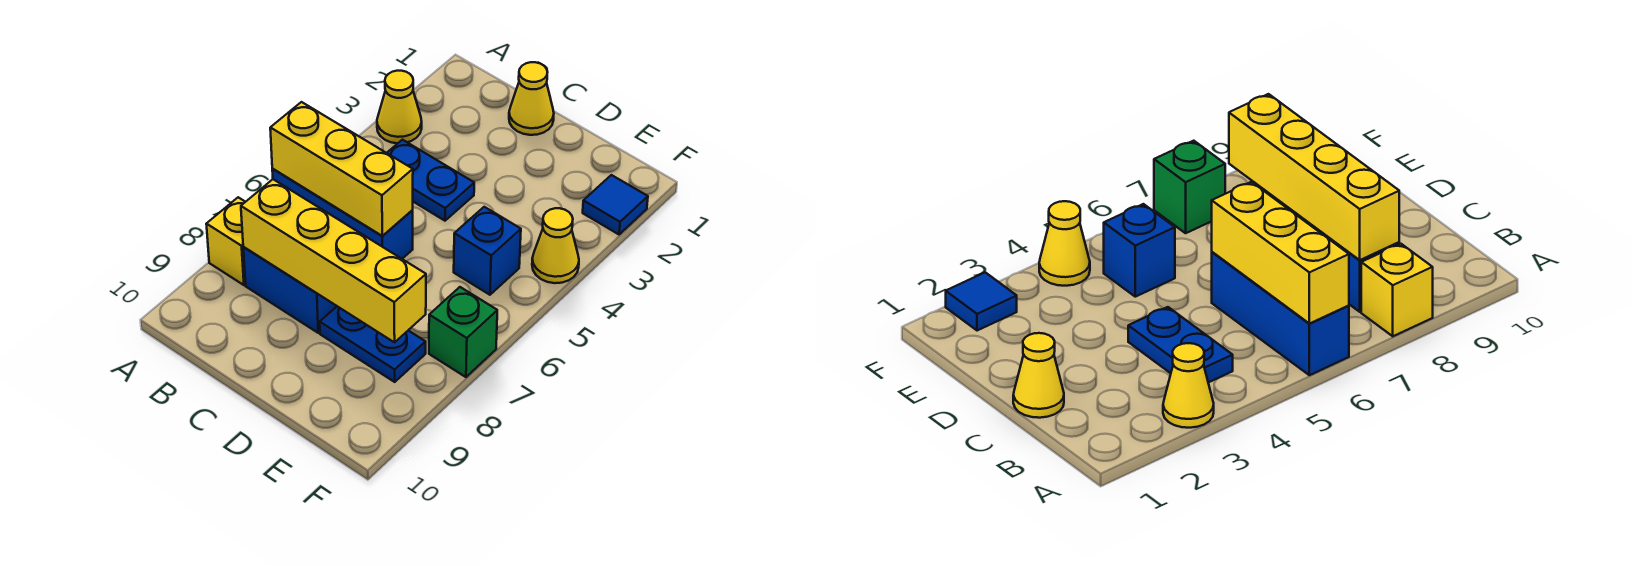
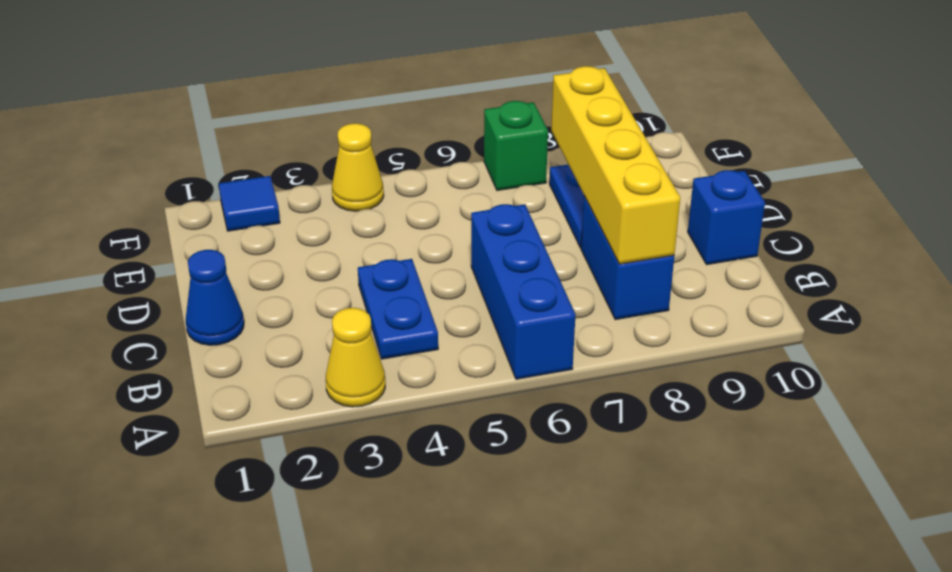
yellow brick A6:C6 level 2 -> none
yellow brick A8 level 1 -> none
yellow cone C1 level 1 -> blue cone C1 level 1
blue brick E5 level 1 -> blue brick C10 level 1

